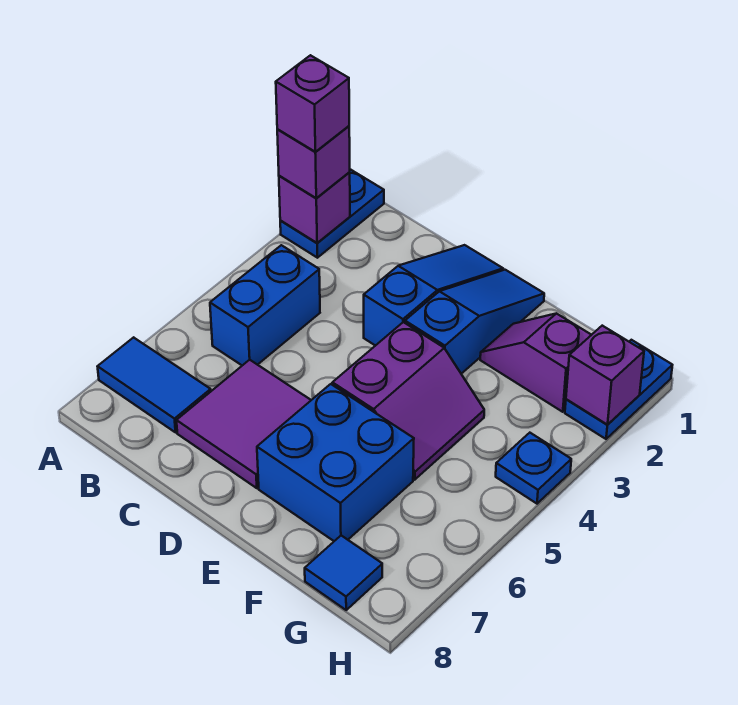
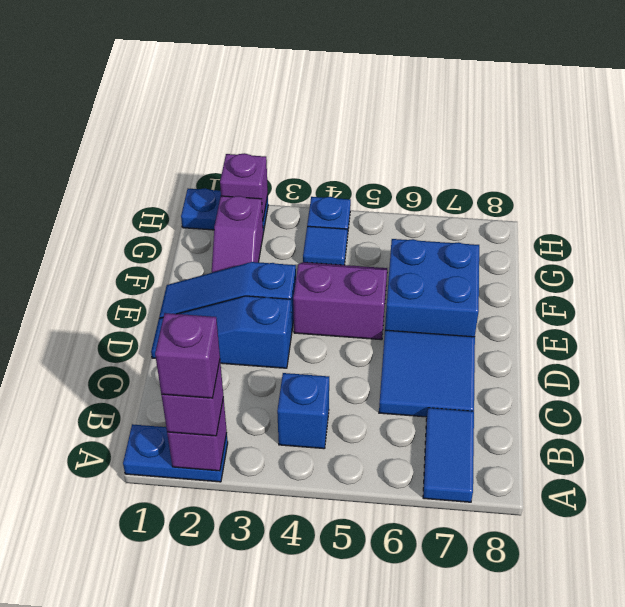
blue brick B4:B5 level 1 -> blue brick B4 level 1
purple tile C6:D7 level 1 -> blue tile C6:D7 level 1
blue tile G8 level 1 -> blue tile G4 level 1

